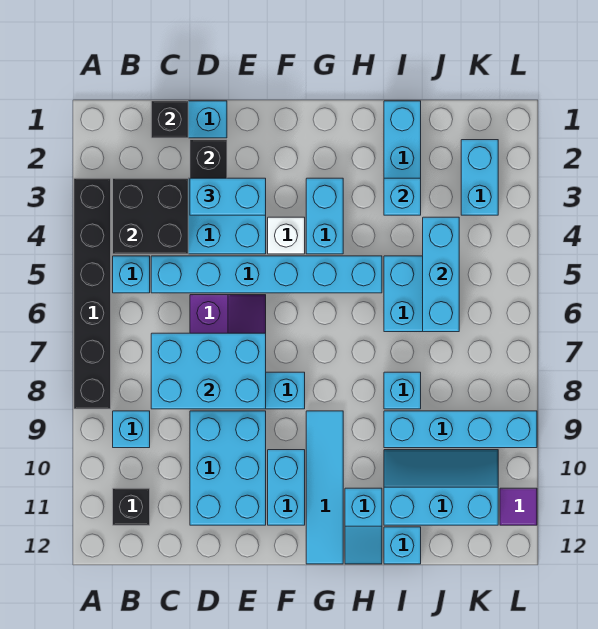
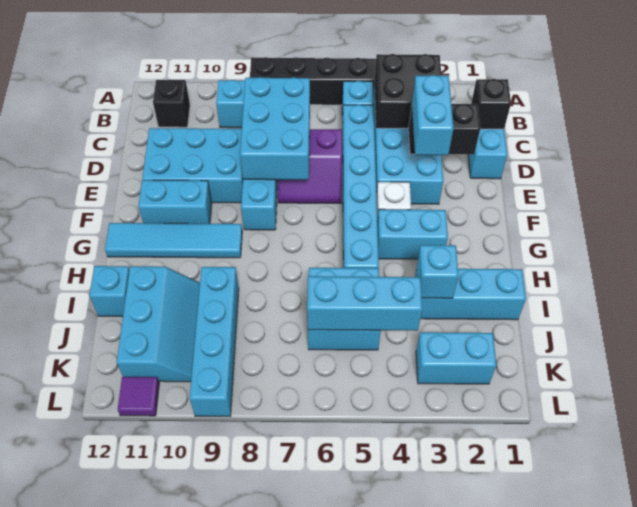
cyan slope H11:H12 level 1 top 11 -> none
cyan brick I8 level 1 -> none

